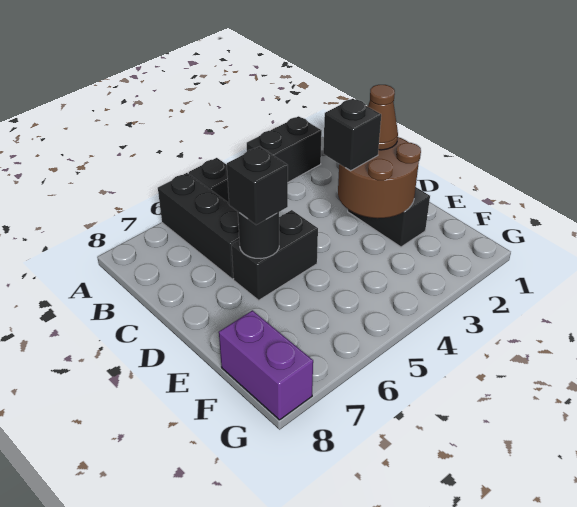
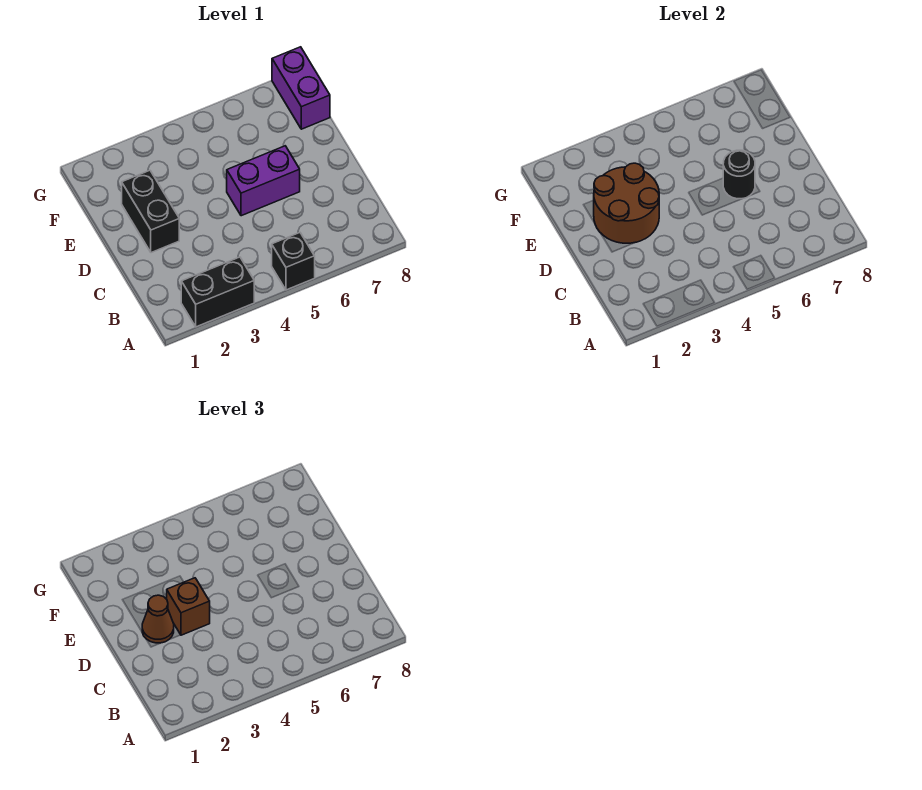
black brick A6:C6 level 1 -> none
black brick D3 level 3 -> brown brick D3 level 3
black brick D5:D6 level 1 -> purple brick D5:D6 level 1
black brick D6 level 3 -> none

